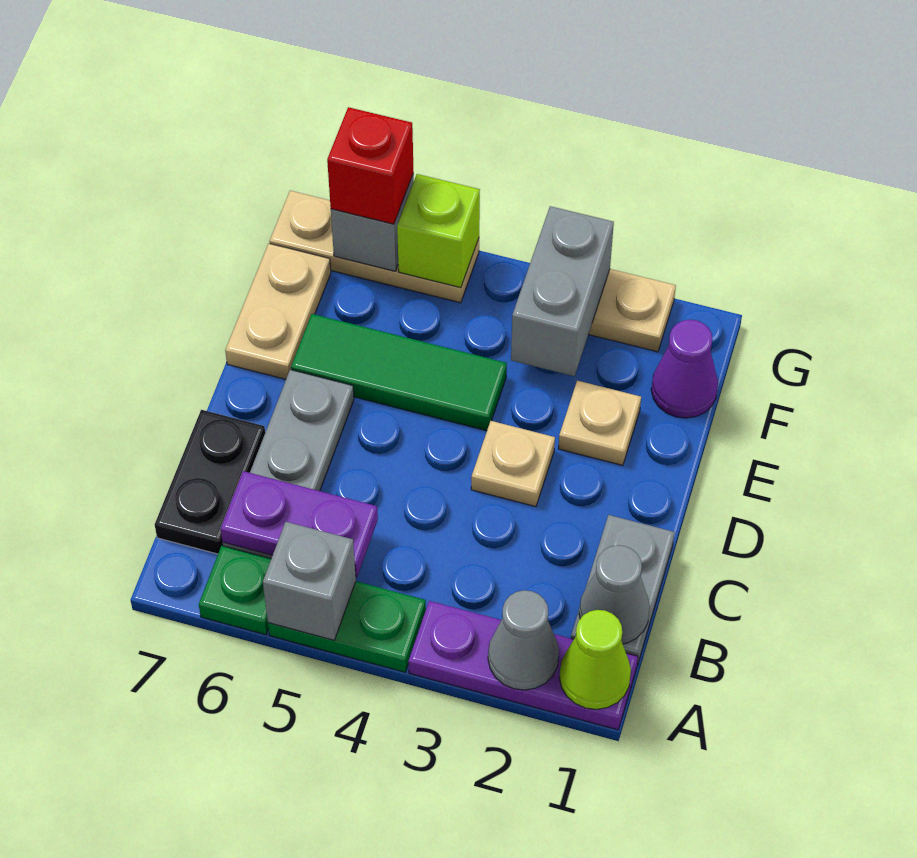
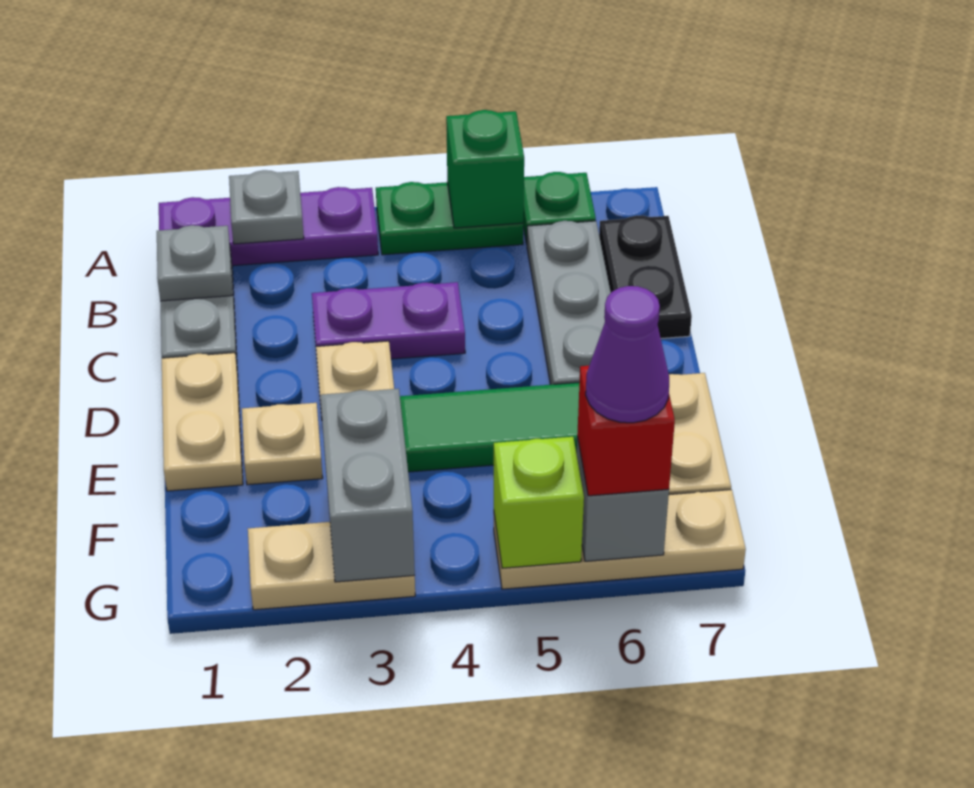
lime cone A1 level 2 -> none
grey cone A2 level 2 -> grey plate A2 level 2
grey brick A5 level 2 -> green brick A5 level 2
grey cone B1 level 2 -> grey plate B1 level 2
purple plate B5:B6 level 2 -> purple plate C3:C4 level 1
none -> tan plate D1:E1 level 1
purple cone F1 level 1 -> purple cone G6 level 4

